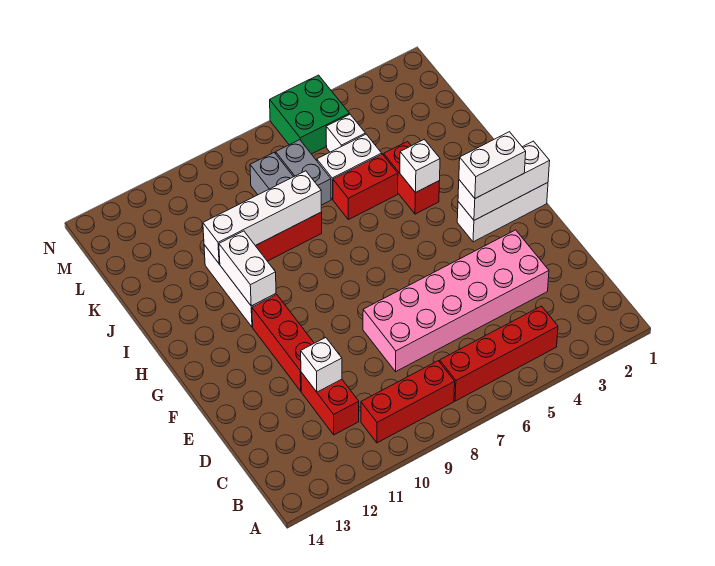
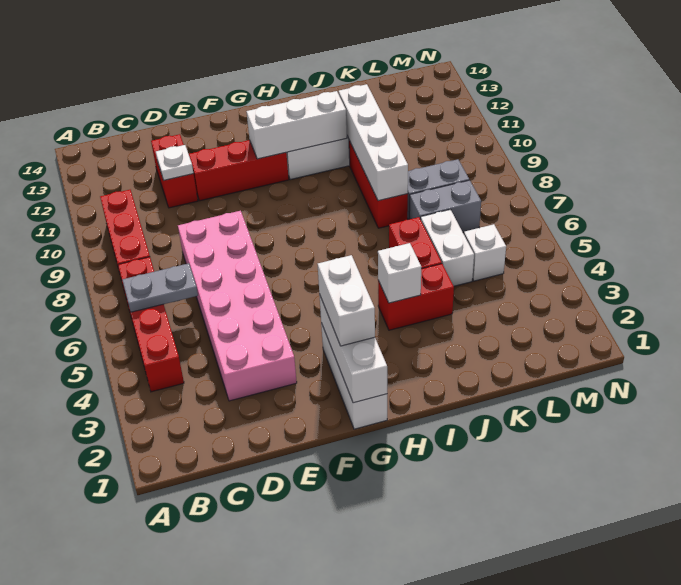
none -> grey plate B6:C6 level 2
red brick C11:D11 level 1 -> red brick D11:D12 level 1
white brick D11 level 2 -> white plate D11 level 2
white brick H11:I11 level 2 -> white brick G11:I11 level 2
green brick M5:N6 level 1 -> none

